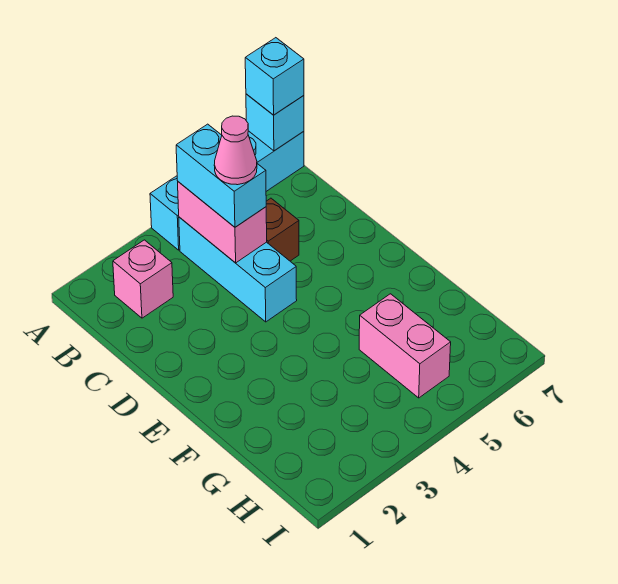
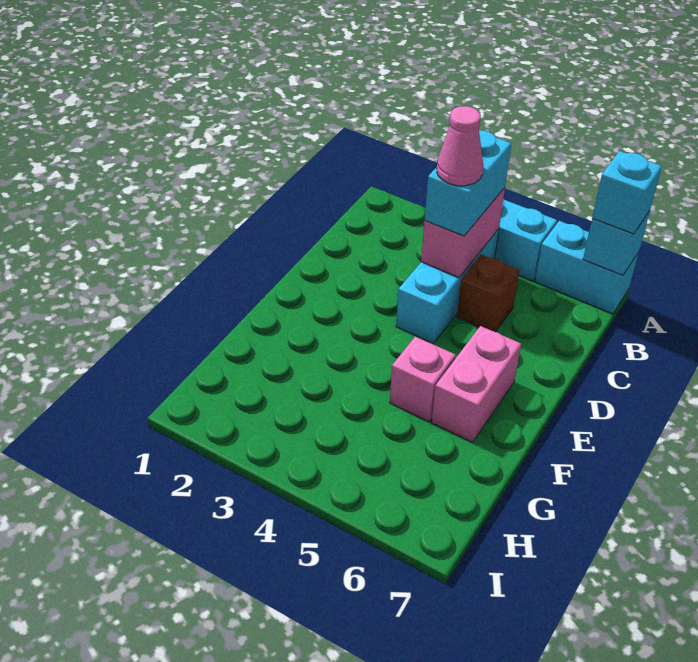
pink brick B2 level 1 -> pink brick F5 level 1
pink brick G5:H5 level 1 -> pink brick E6:F6 level 1

